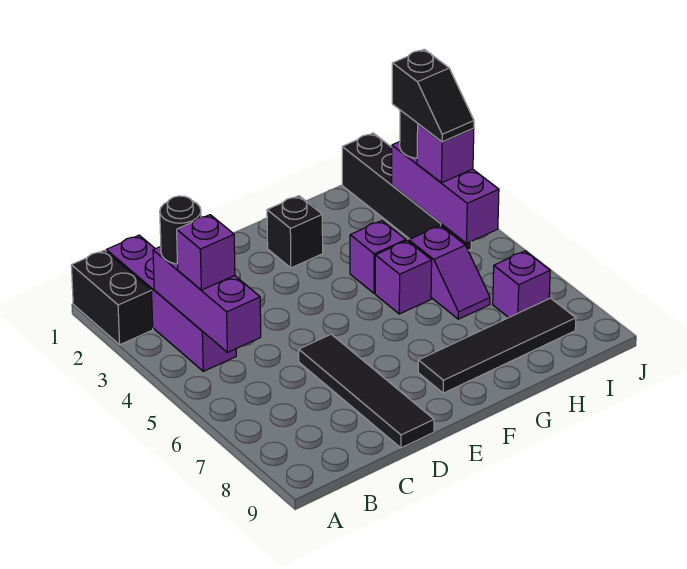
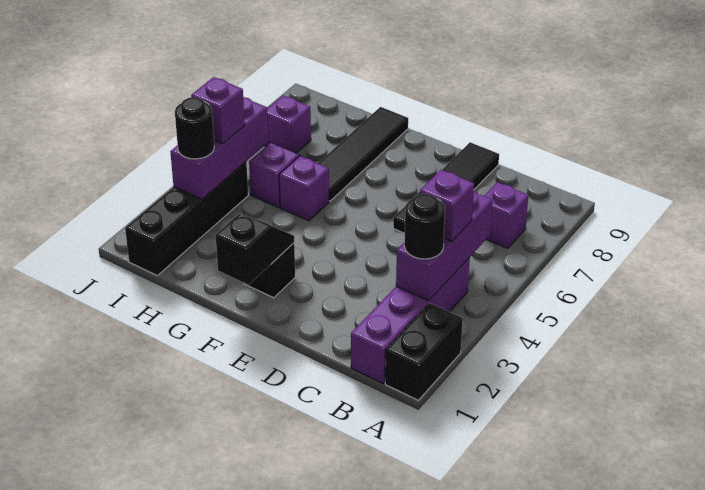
black tile F8:I8 level 1 -> black tile G6:G9 level 1
purple brick G4 level 1 -> purple brick B7 level 1
black slope I3:I4 level 4 top 3 -> black slope F1:F2 level 2 top 1

